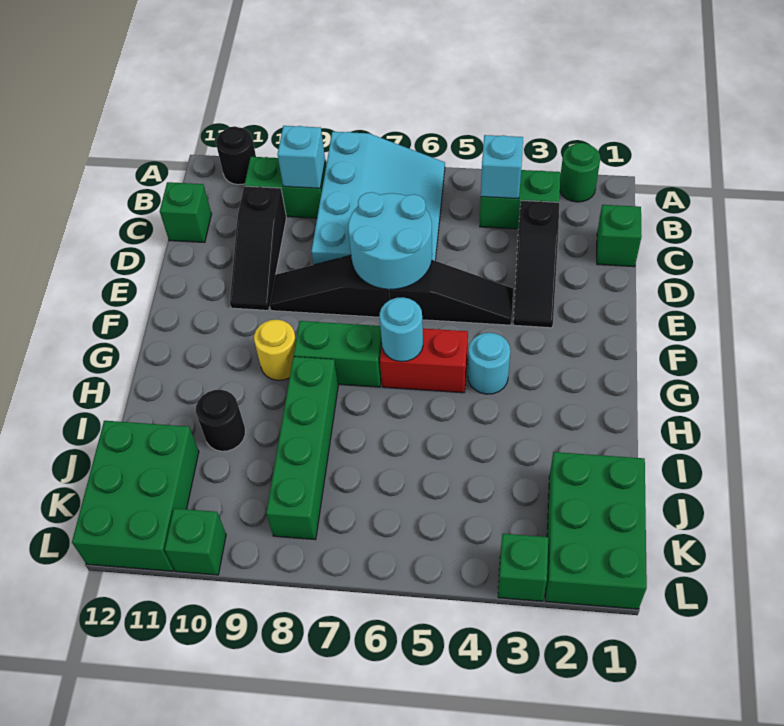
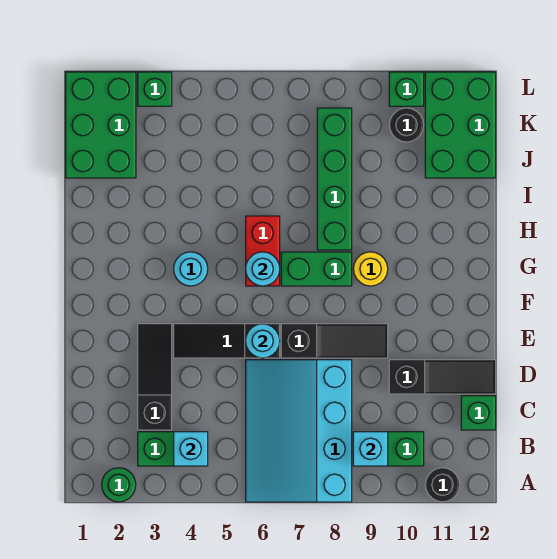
green brick C1 level 1 -> none
black slope C10:E10 level 1 top C -> black slope D10:D12 level 1 top 10
cyan round brick D6:E7 level 2 -> cyan round brick E6 level 2
red brick G5:G6 level 1 -> red brick G6:H6 level 1
black round brick I10 level 1 -> black round brick K10 level 1

